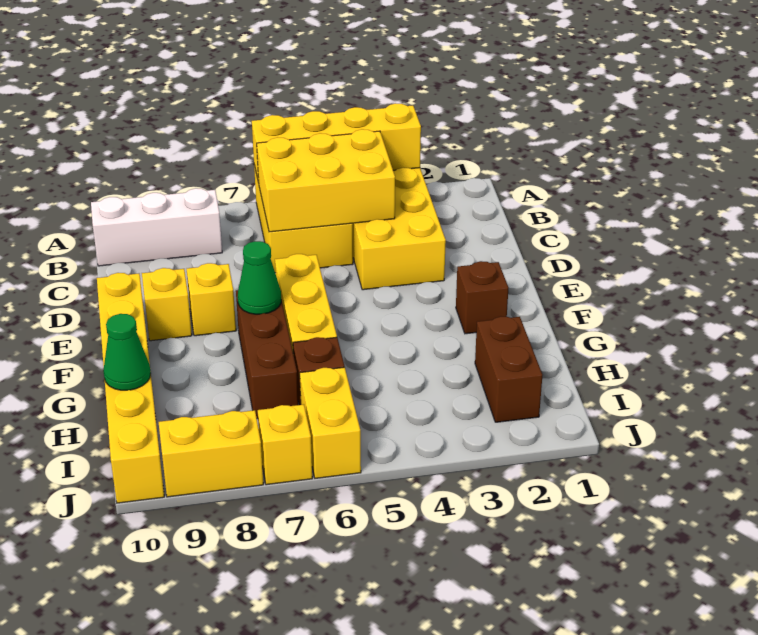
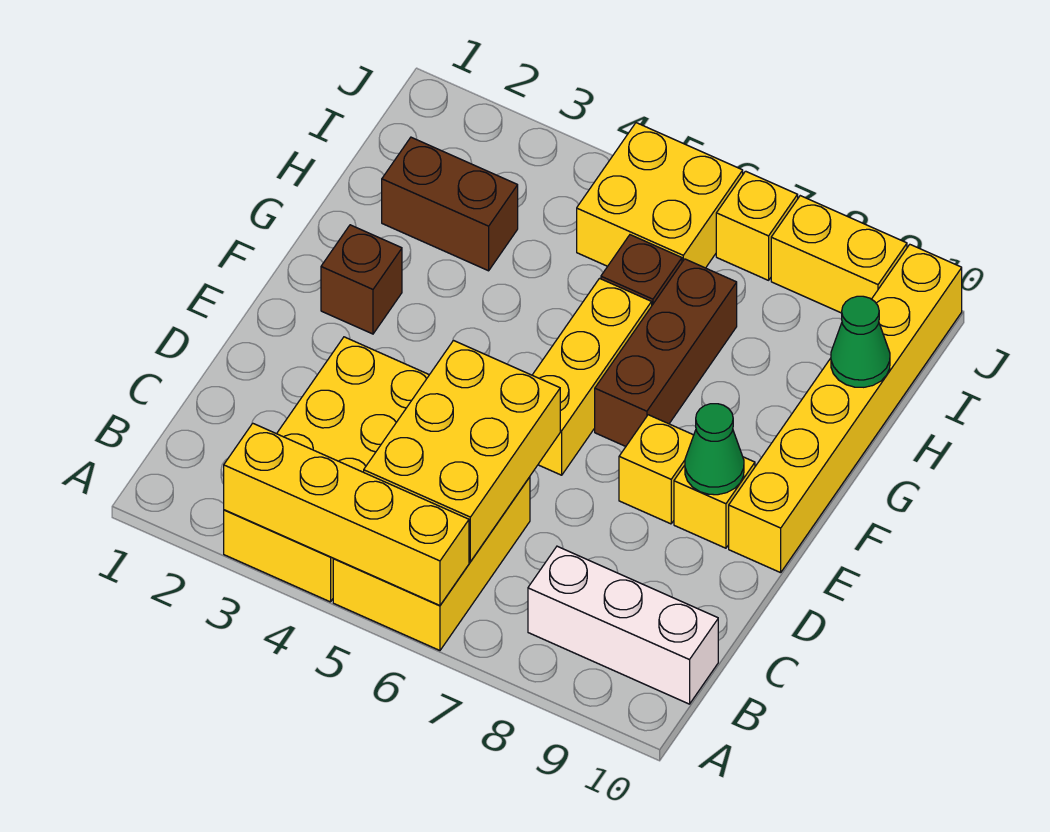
yellow brick B4:C6 level 2 -> yellow brick B5:D6 level 2
green cone F7 level 2 -> green cone E9 level 2
brown brick H2:I2 level 1 -> brown brick H2:H3 level 1
yellow brick I6:J6 level 1 -> yellow brick I5:J6 level 1

